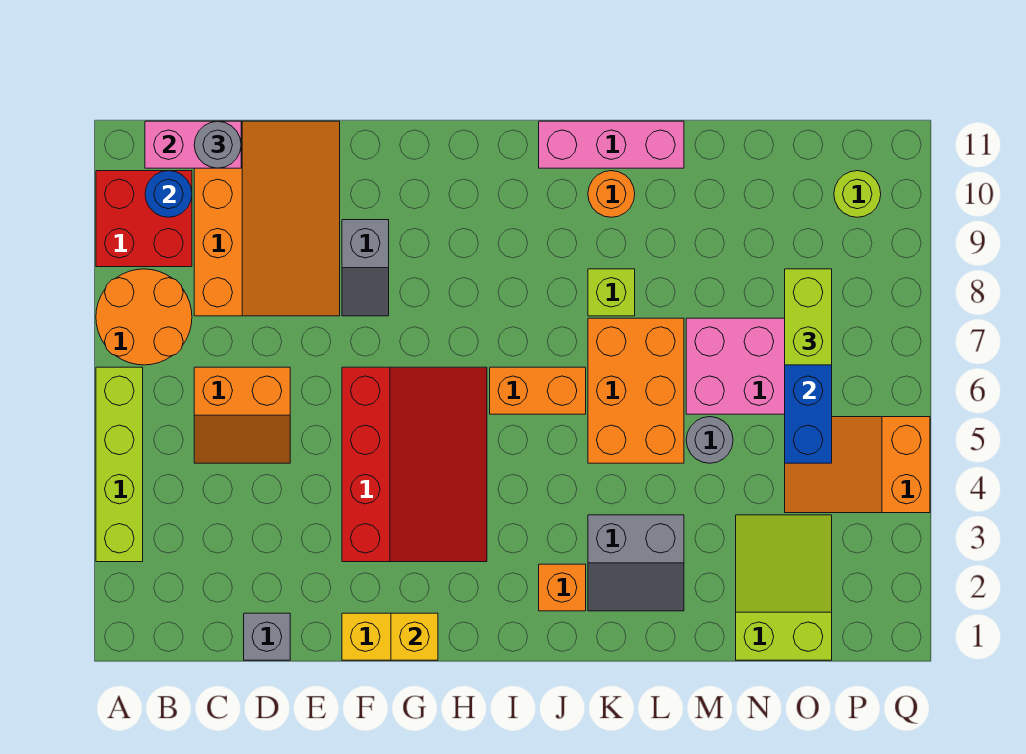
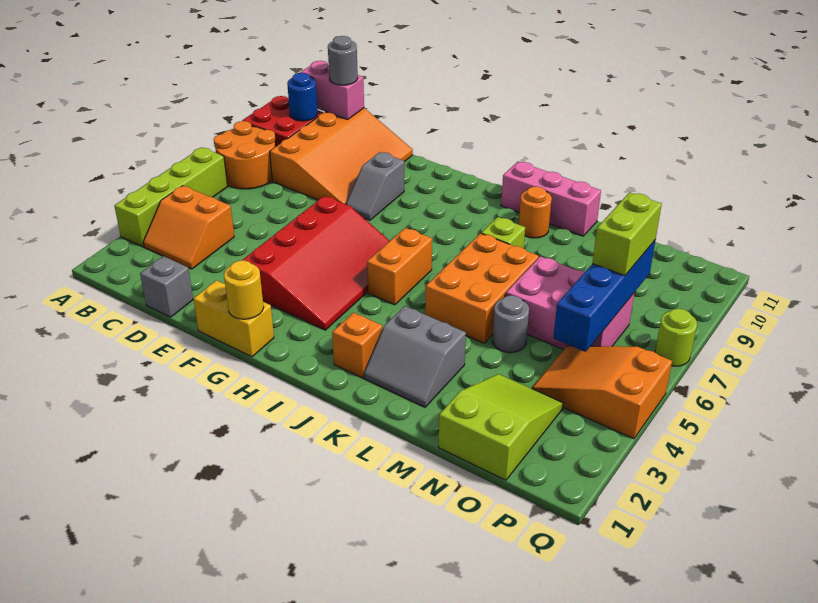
orange slope C5:D6 level 1 top 6 -> orange slope B3:C4 level 1 top 4
yellow brick G1 level 2 -> yellow round brick G1 level 2
orange brick I6:J6 level 1 -> orange brick I5:I6 level 1
lime round brick P10 level 1 -> lime round brick Q7 level 1

